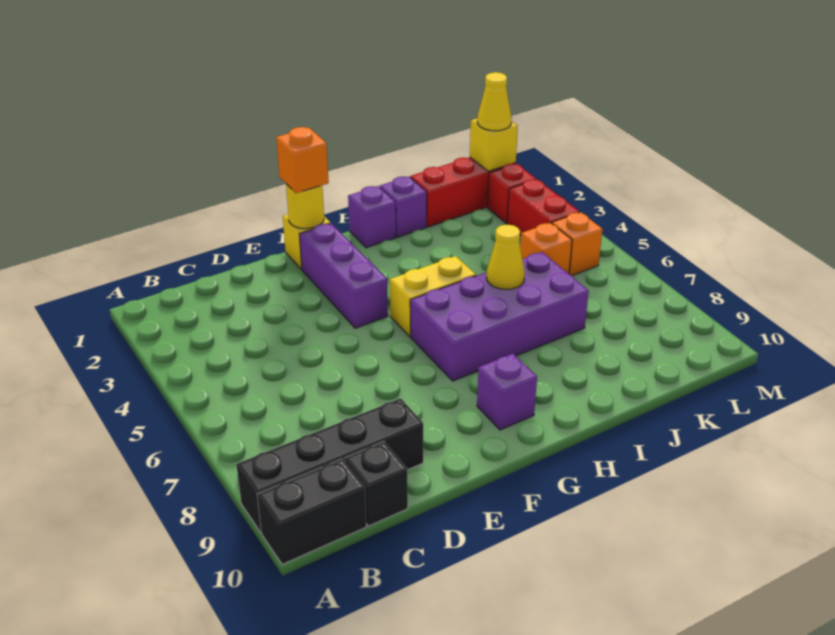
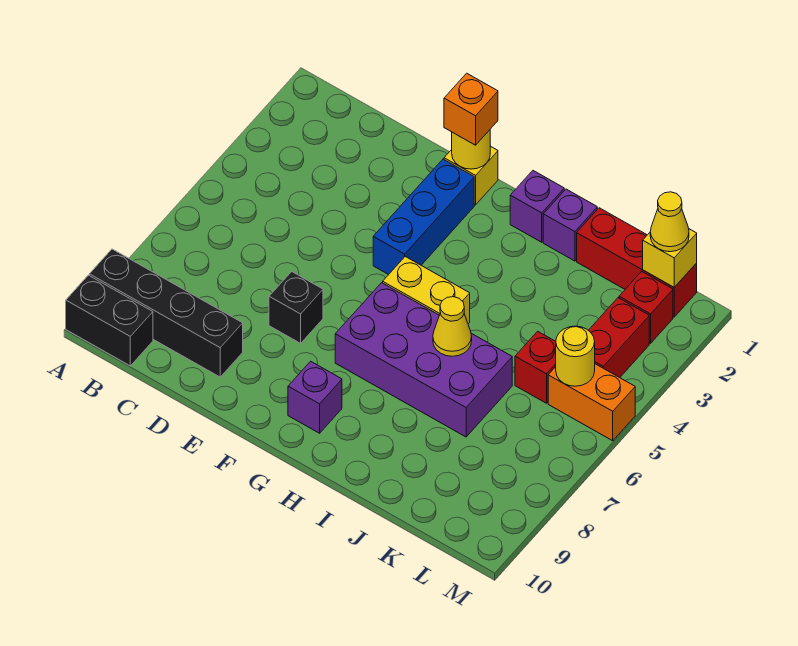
black brick C10 level 1 -> black brick E7 level 1
purple brick F2:F4 level 1 -> blue brick F2:F4 level 1
orange brick K5 level 1 -> red brick K5 level 1
orange brick L5 level 1 -> orange brick L5:M5 level 1
none -> yellow round brick L5 level 2

